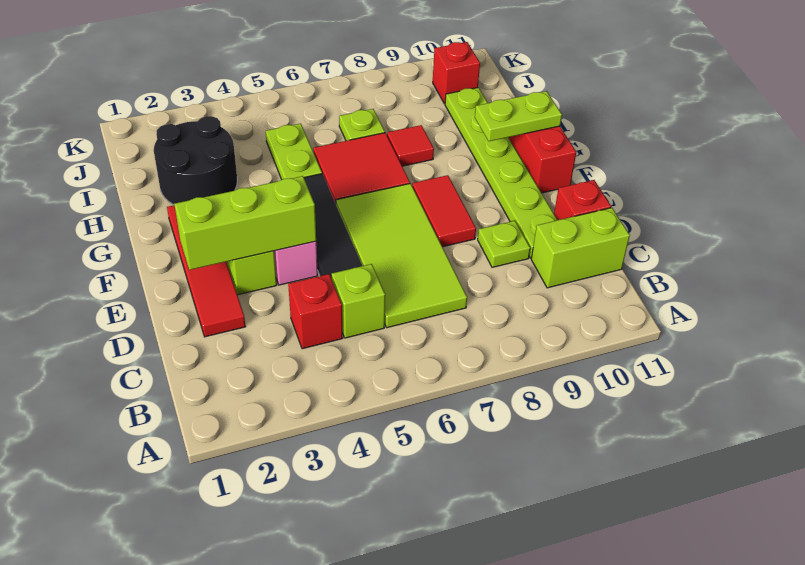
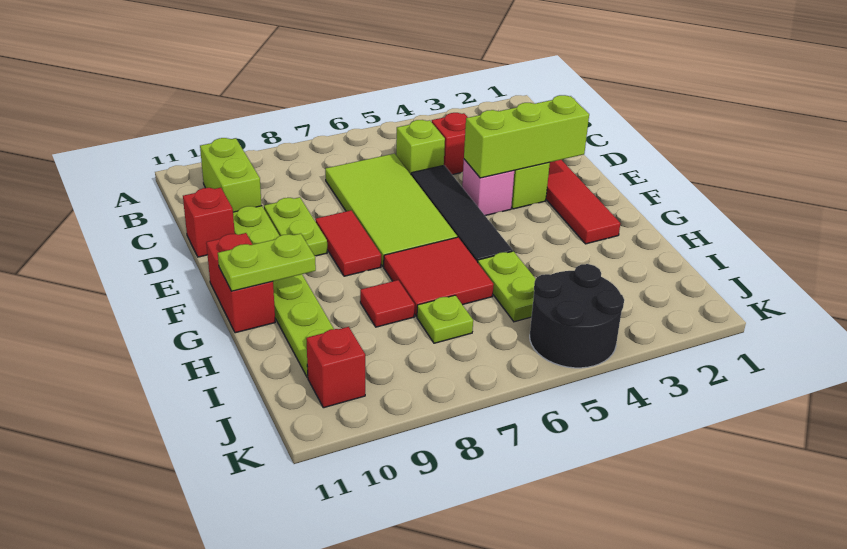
lime brick C10:C11 level 1 -> lime brick B10:C10 level 1
lime plate D9 level 1 -> lime plate D9:E9 level 1
black round brick H2:I3 level 1 -> black round brick J4:K5 level 1

